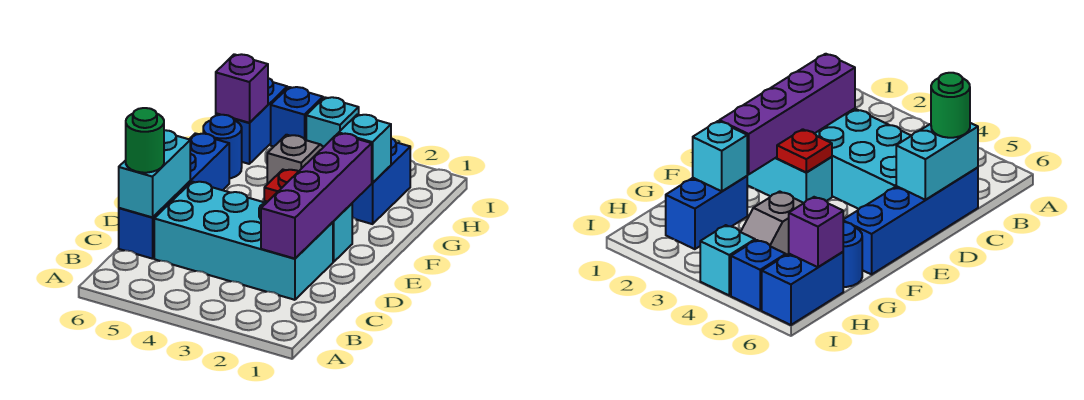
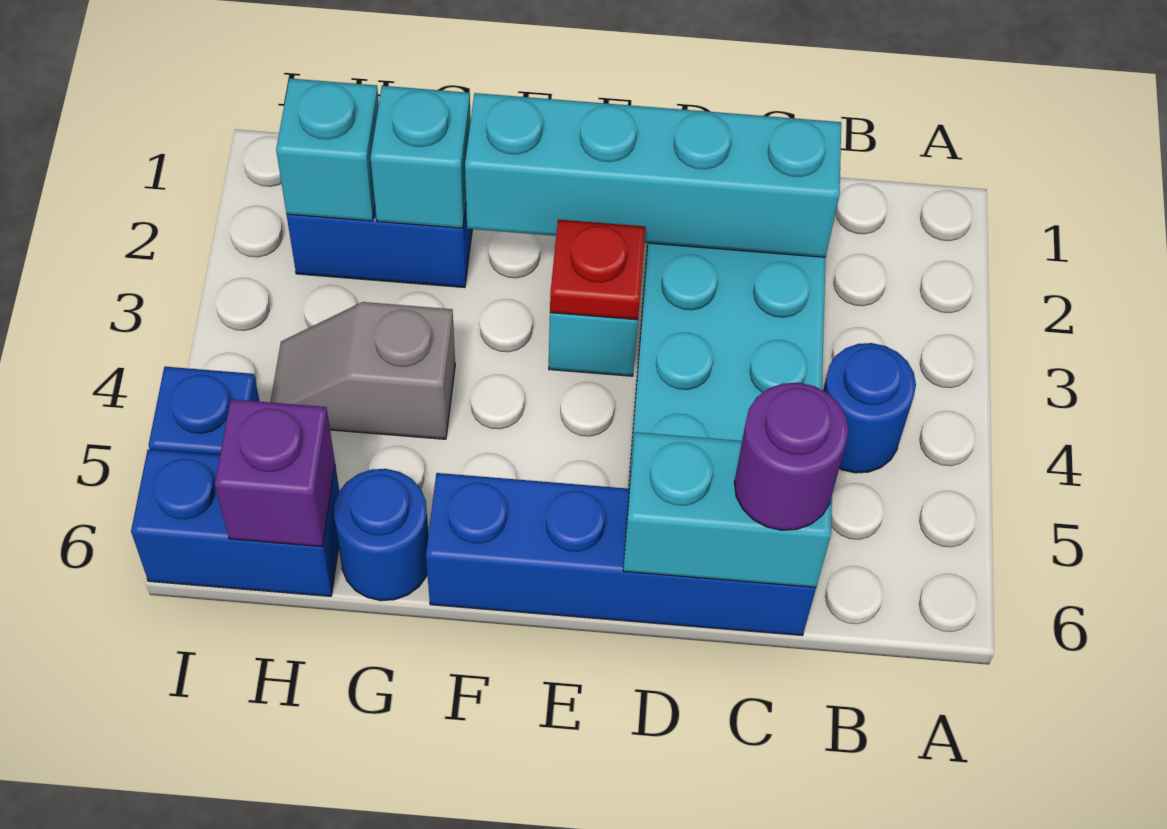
none -> blue round brick B4 level 1
purple brick C2:F2 level 2 -> cyan brick C2:F2 level 2
green round brick C6 level 3 -> purple round brick C6 level 3
cyan brick I4 level 1 -> cyan brick H2 level 2

